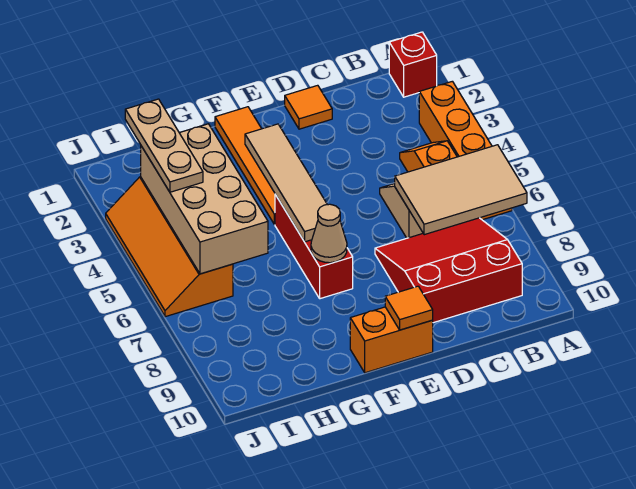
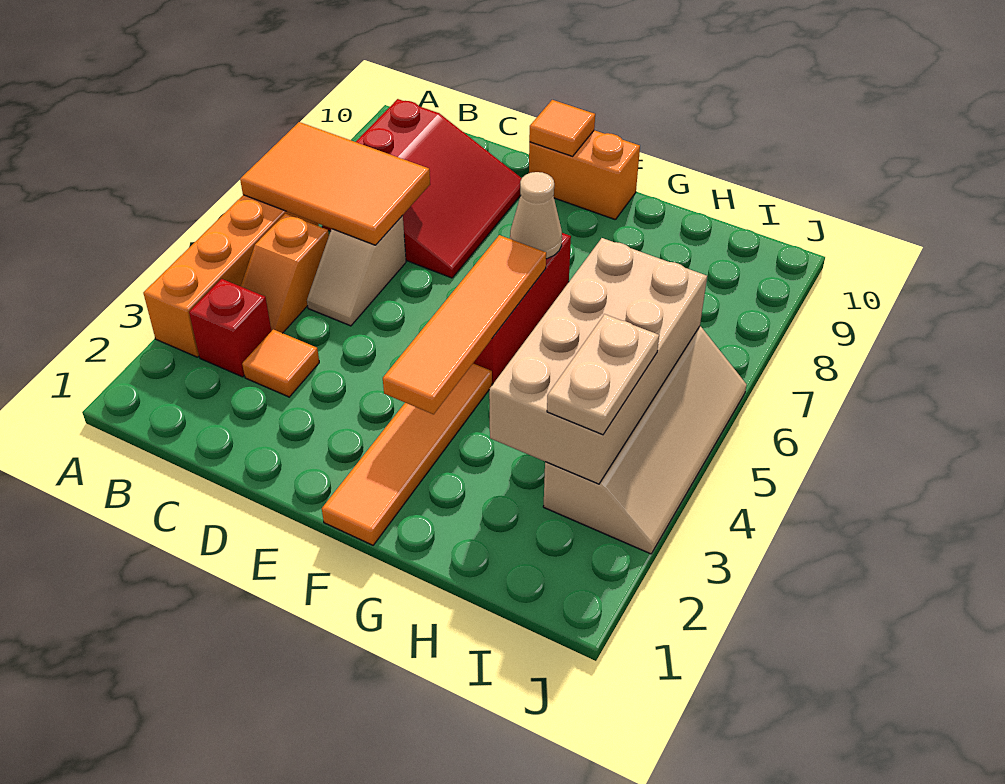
red brick A1 level 1 -> red brick B3 level 1
tan tile A6:C7 level 2 -> orange tile A6:C7 level 2
red slope B7:D9 level 1 top 9 -> red slope B7:D9 level 1 top B
orange tile D1 level 1 -> orange tile C3 level 1
tan tile F3:F6 level 2 -> orange tile F3:F6 level 2
tan plate I2:I4 level 3 -> tan plate I3:I4 level 3
orange slope I3:J6 level 1 top I -> tan slope I3:J6 level 1 top I

